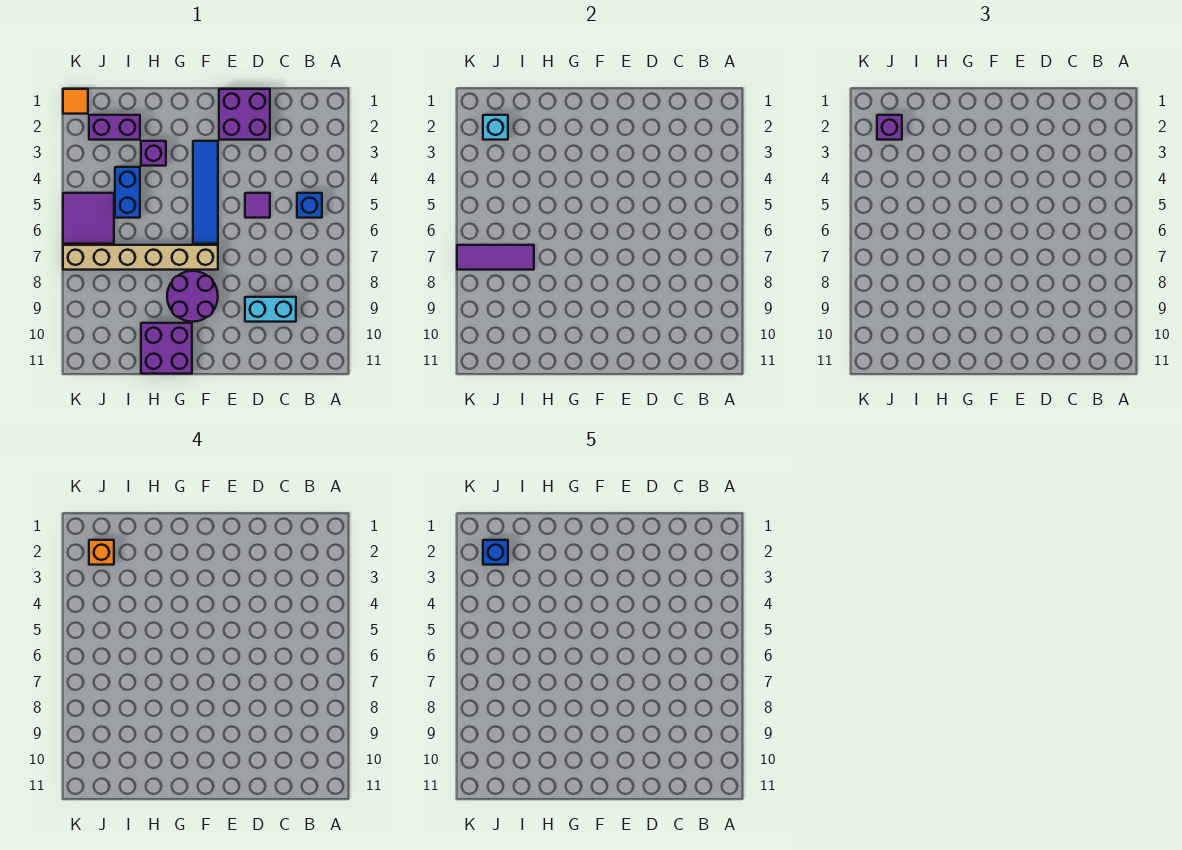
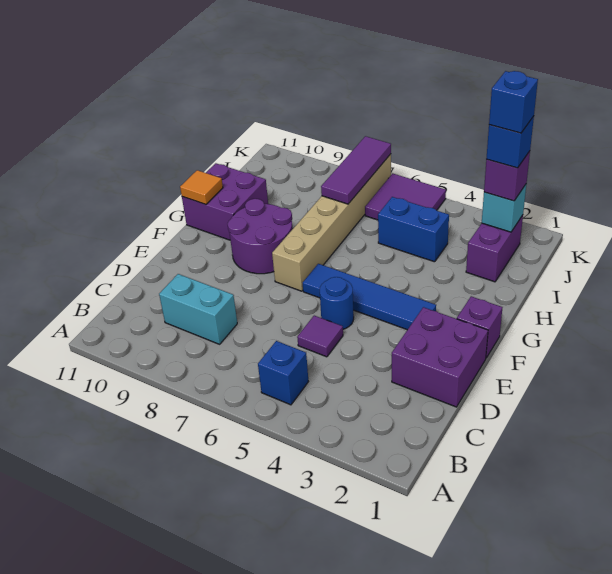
cyan brick C9:D9 level 1 -> cyan brick C8:C9 level 1
none -> blue round brick E5 level 1
purple brick H3 level 1 -> purple brick F1 level 1
orange brick J2 level 4 -> blue brick J2 level 4
orange tile K1 level 1 -> orange tile G11 level 2

